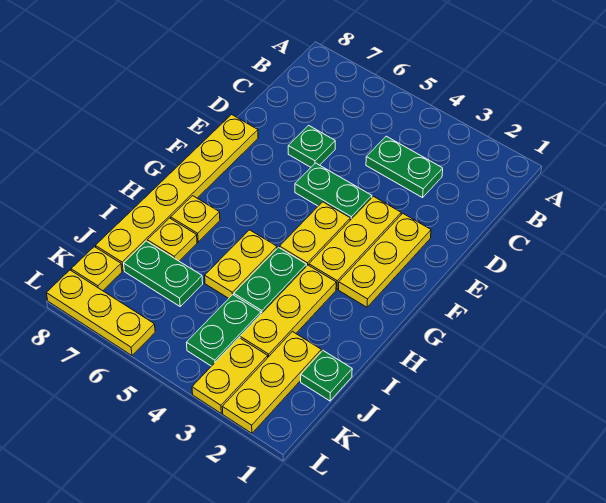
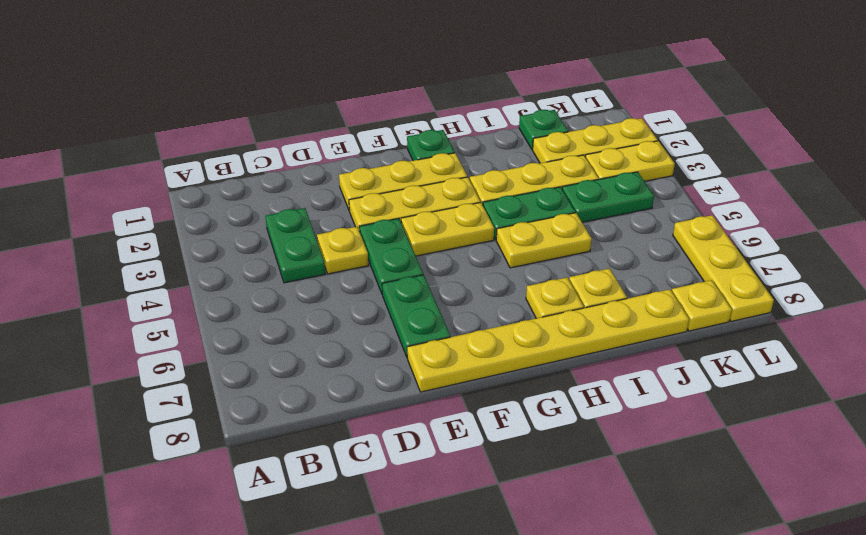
none -> yellow plate D4 level 1
green plate D6 level 1 -> green plate G1 level 1
green plate J6:J7 level 1 -> green plate E6:E7 level 1

